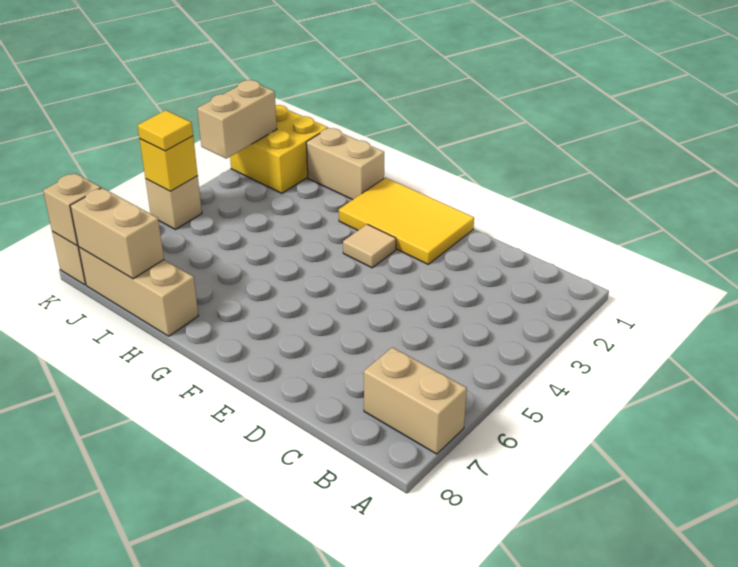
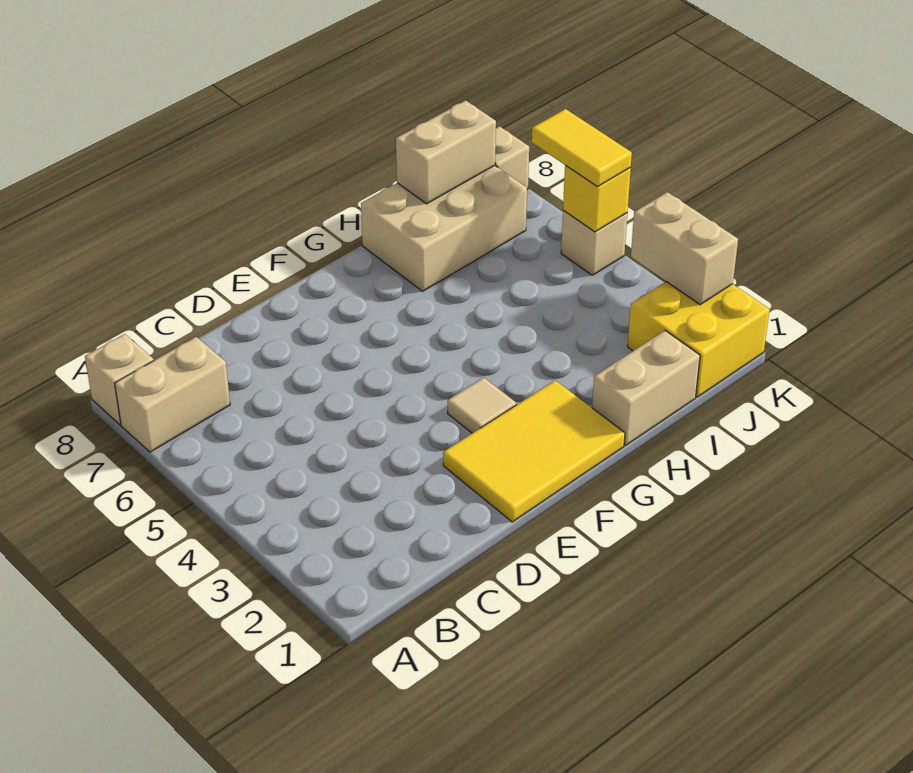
tan brick H8:J8 level 1 -> tan brick H7:J8 level 1
yellow tile K5 level 3 -> yellow tile K5:K6 level 3
tan brick K8 level 2 -> tan brick A8 level 1

